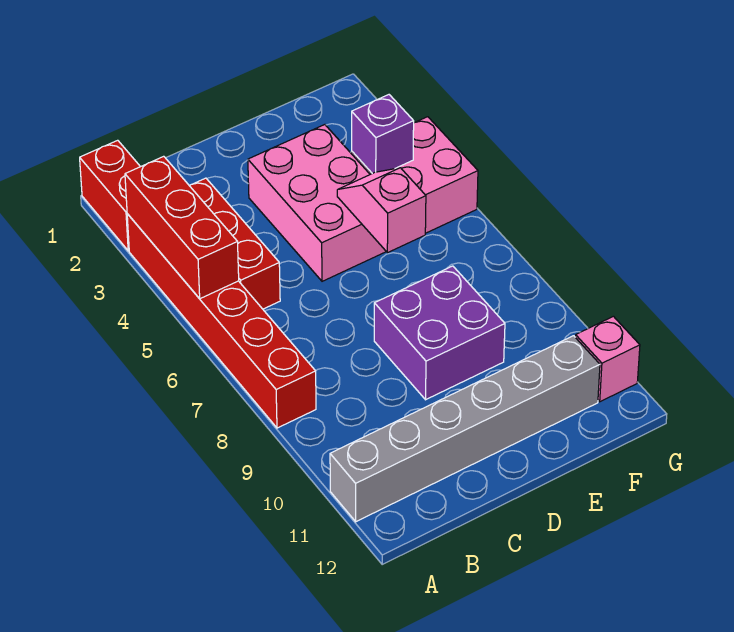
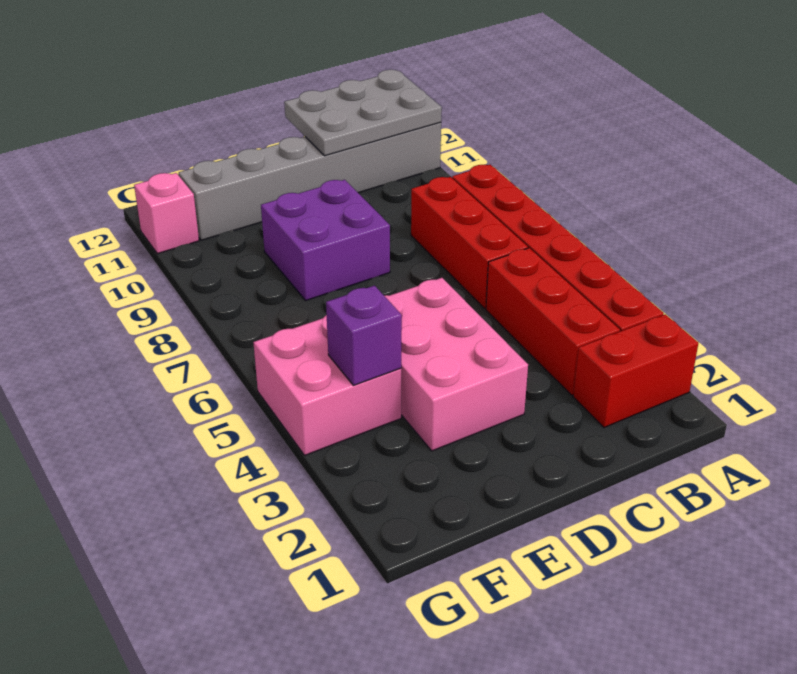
red brick A1:A2 level 1 -> red brick A2:B2 level 1
red brick A3:A5 level 2 -> red brick B6:B8 level 1
none -> grey plate A11:C12 level 2
pink slope E5:E6 level 2 top 6 -> none

